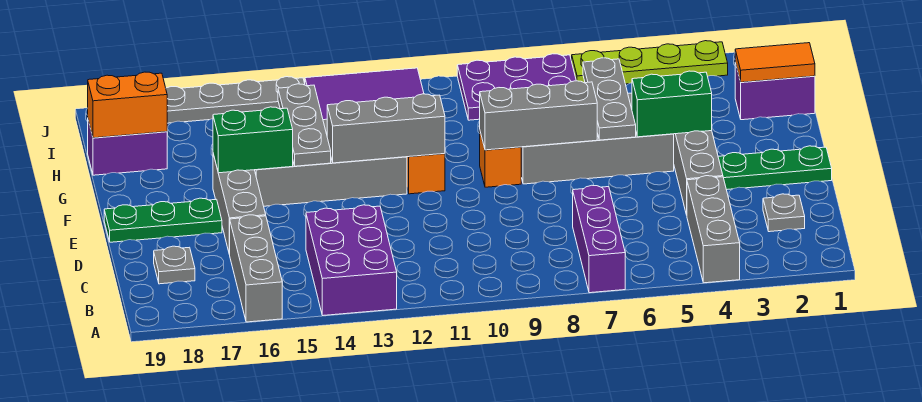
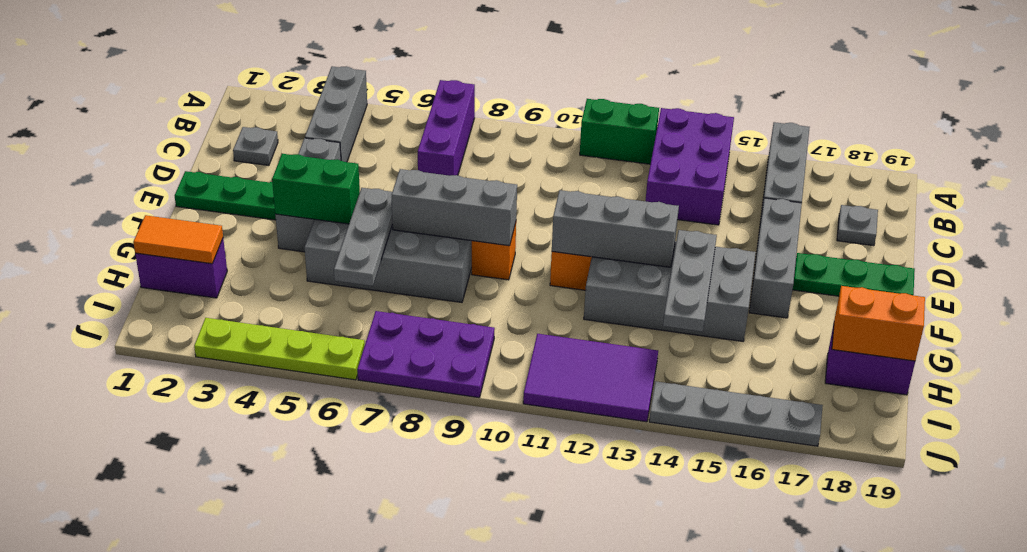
green brick F15:F16 level 2 -> green brick A11:A12 level 1

